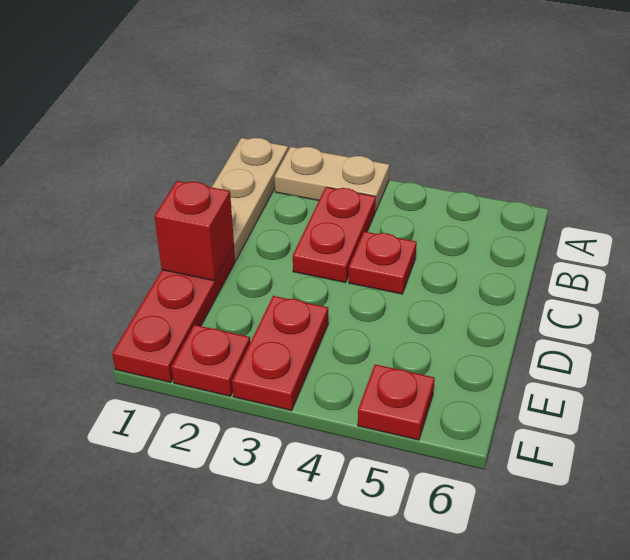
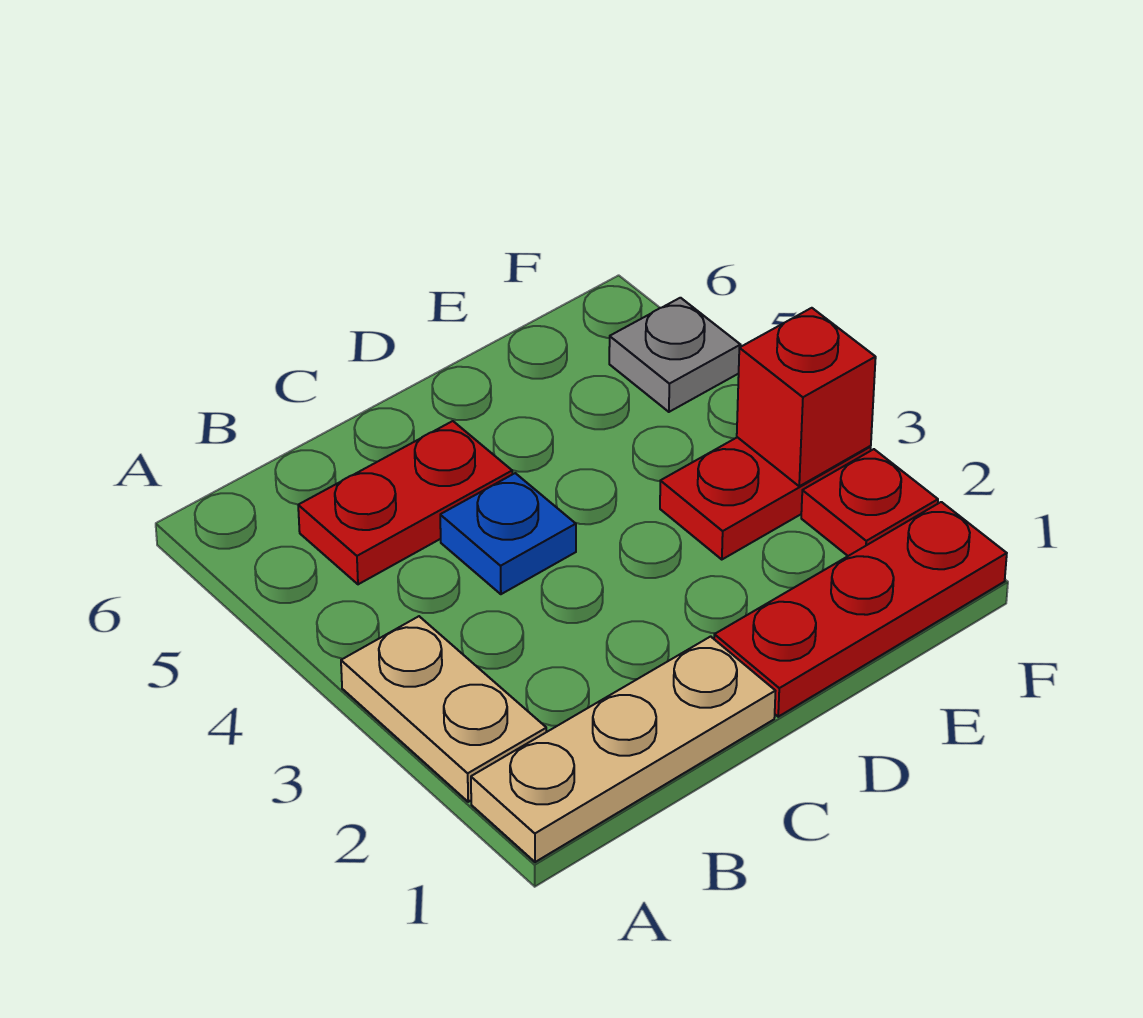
red plate B3:C3 level 1 -> red plate B5:C5 level 1
red plate C4 level 1 -> blue plate C4 level 1
red brick D1 level 2 -> red brick F3 level 2
red plate F5 level 1 -> grey plate F5 level 1

